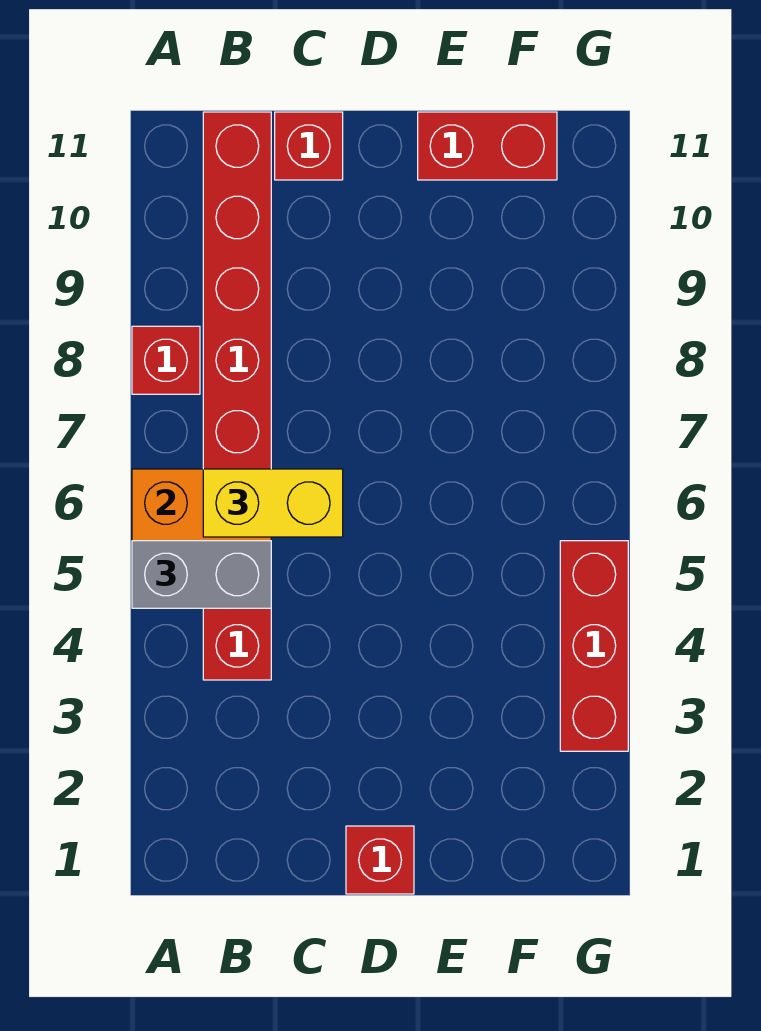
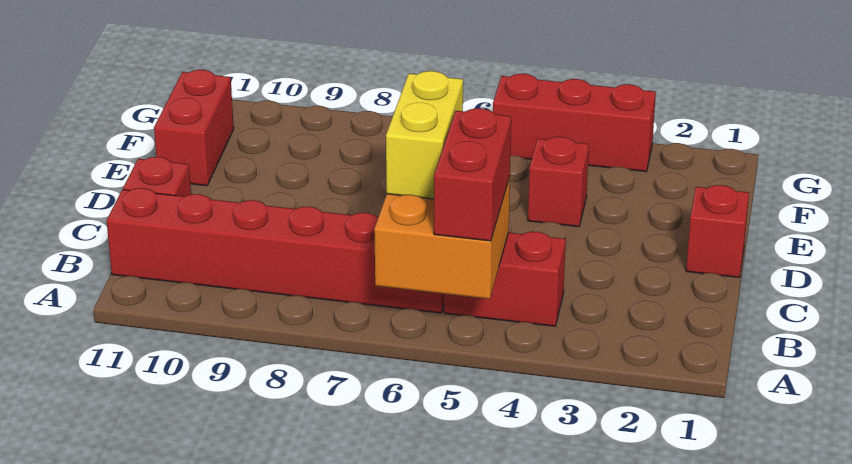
grey brick A5:B5 level 3 -> red brick A5:B5 level 3
red brick A8 level 1 -> red brick E4 level 1

